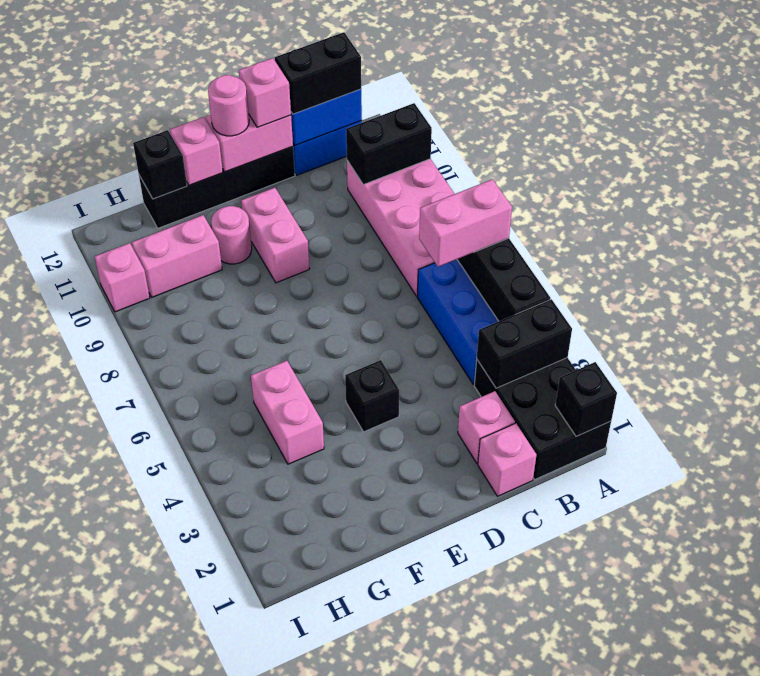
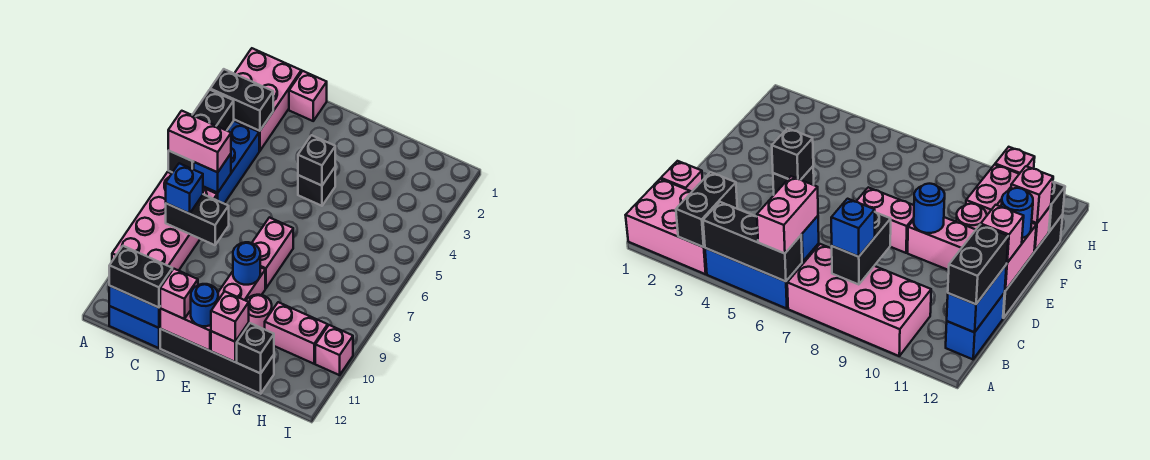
black brick A1:B3 level 1 -> pink brick A1:B3 level 1
black brick A1 level 2 -> black brick E4 level 2
black brick A10:B10 level 2 -> black brick B8:C8 level 2
none -> blue brick B6 level 2
none -> blue brick B8 level 3
pink brick C2 level 1 -> pink brick F12 level 3
none -> blue round brick E9 level 2
pink round brick E12 level 3 -> blue round brick E12 level 3
pink brick G4:G5 level 1 -> pink brick E7:E8 level 1

